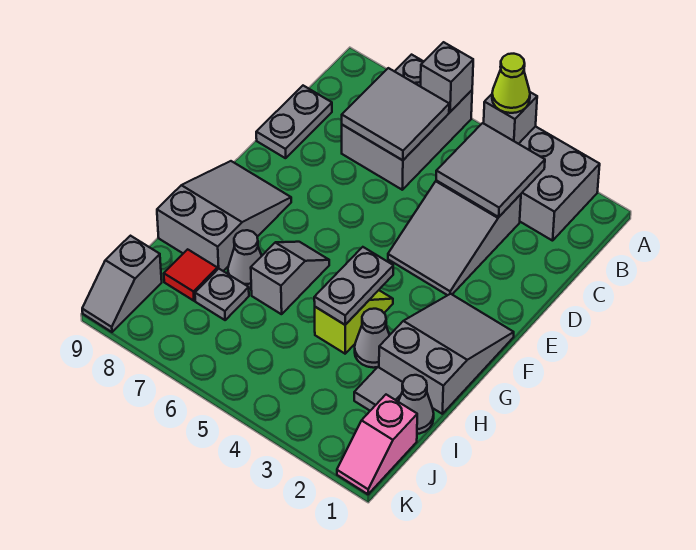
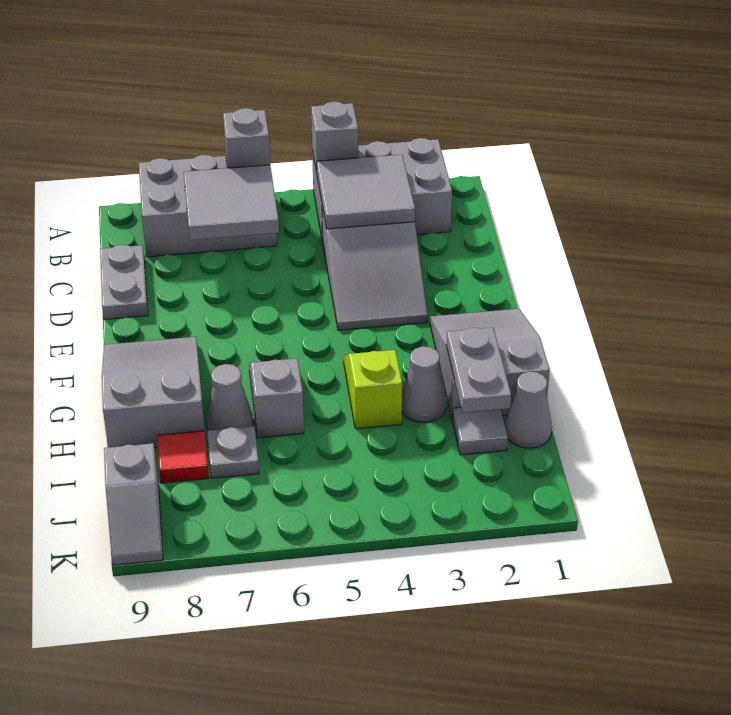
lime cone A4 level 3 -> none
grey brick A6:C7 level 1 -> grey brick A6:B8 level 1
grey plate G4:H4 level 2 -> grey plate H2:I2 level 2
pink slope J1:K1 level 1 top J -> none

